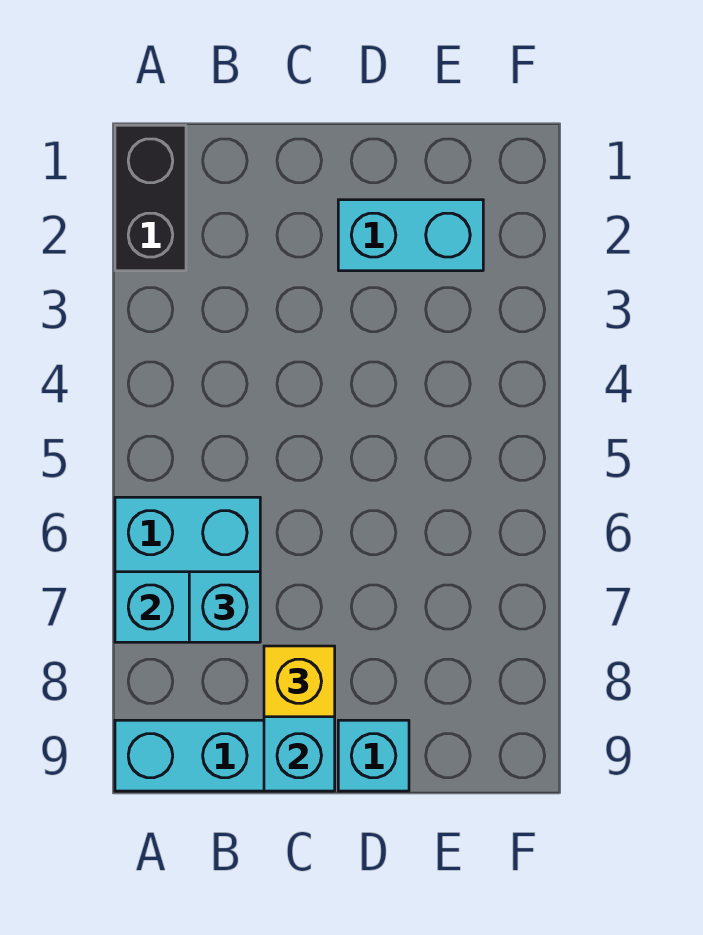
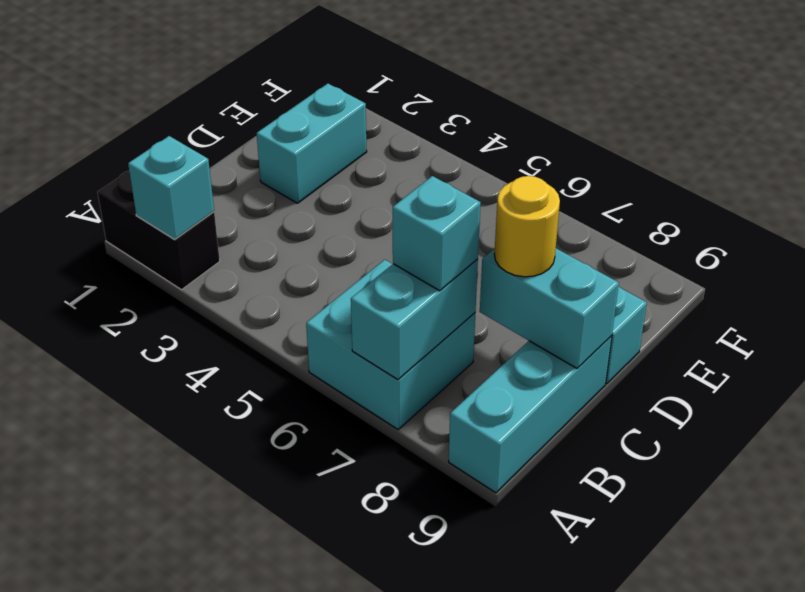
none -> cyan brick A2 level 2
yellow brick C8 level 3 -> yellow round brick C8 level 3

